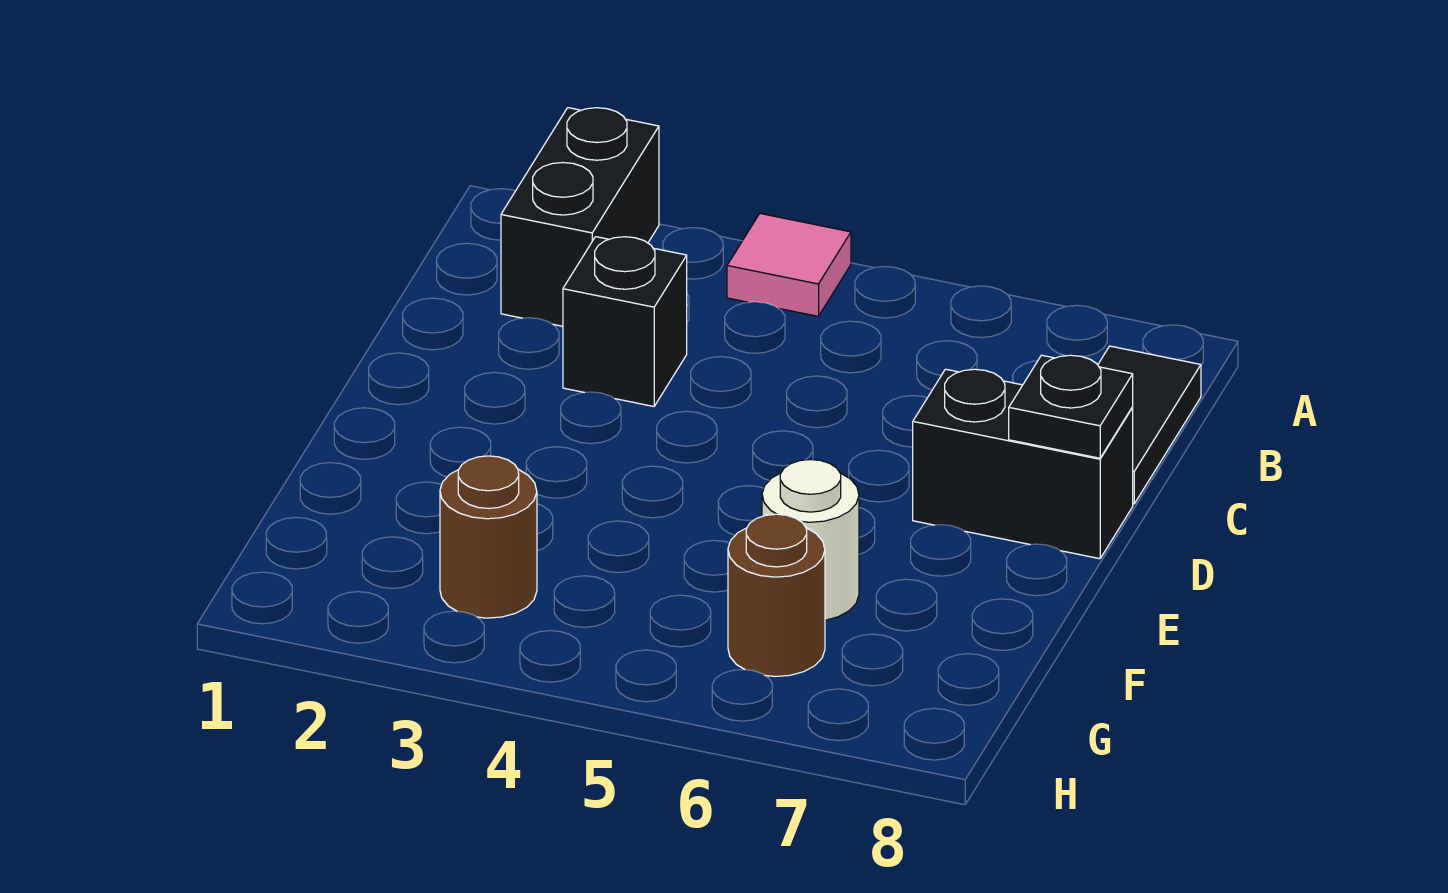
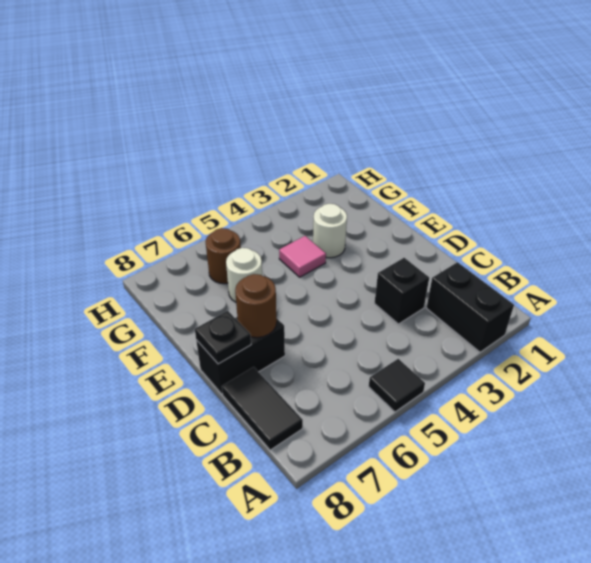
pink tile A4 level 1 -> pink tile F4 level 1
none -> black tile A5 level 1
none -> white round brick F3 level 1
brown round brick G3 level 1 -> brown round brick D7 level 2

